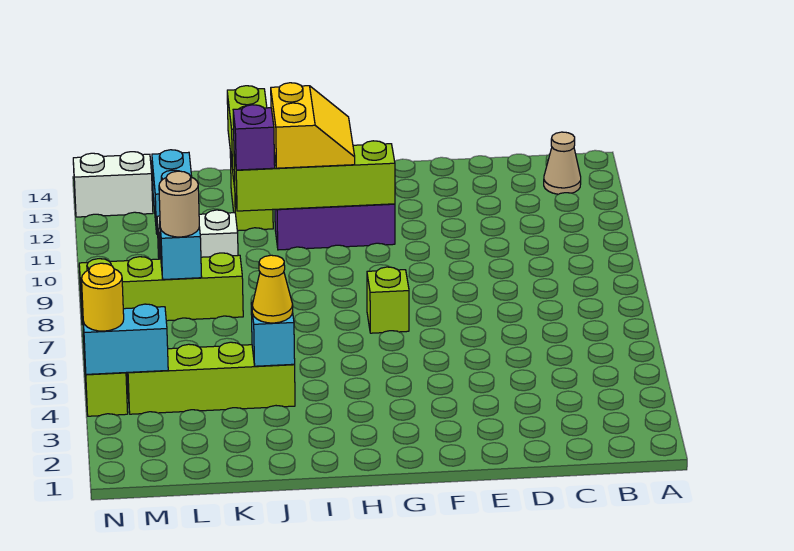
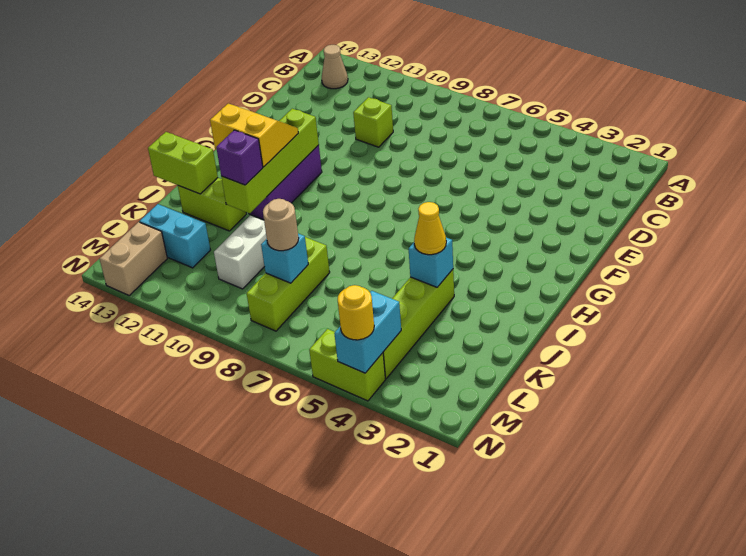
lime brick G7 level 1 -> lime brick D10 level 1
lime brick K8:N8 level 1 -> lime brick K8:M8 level 1
white brick M13:N13 level 1 -> tan brick M13:N13 level 1

